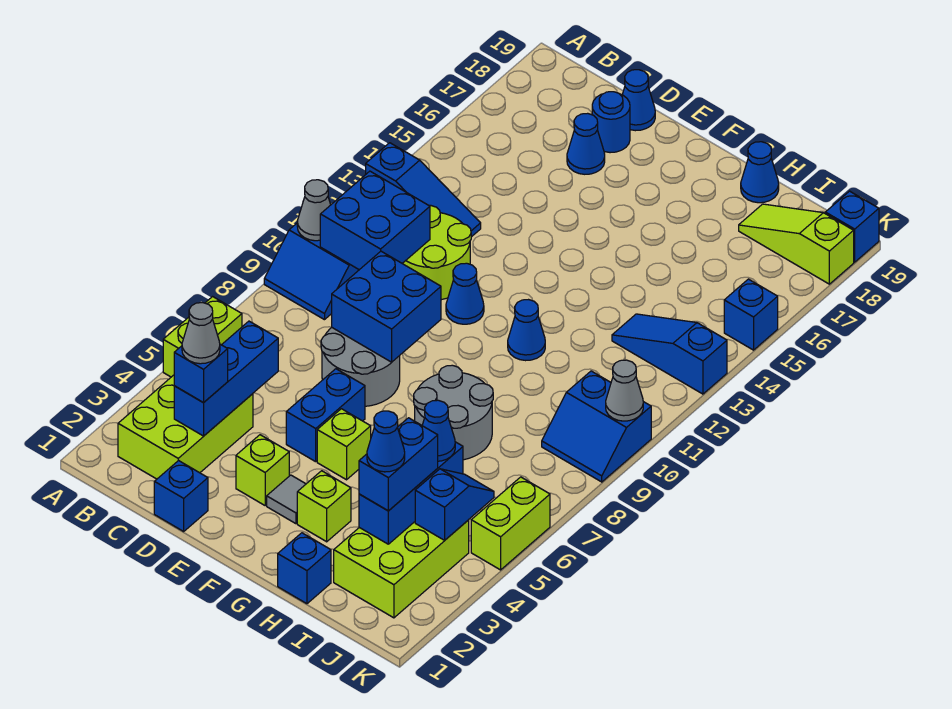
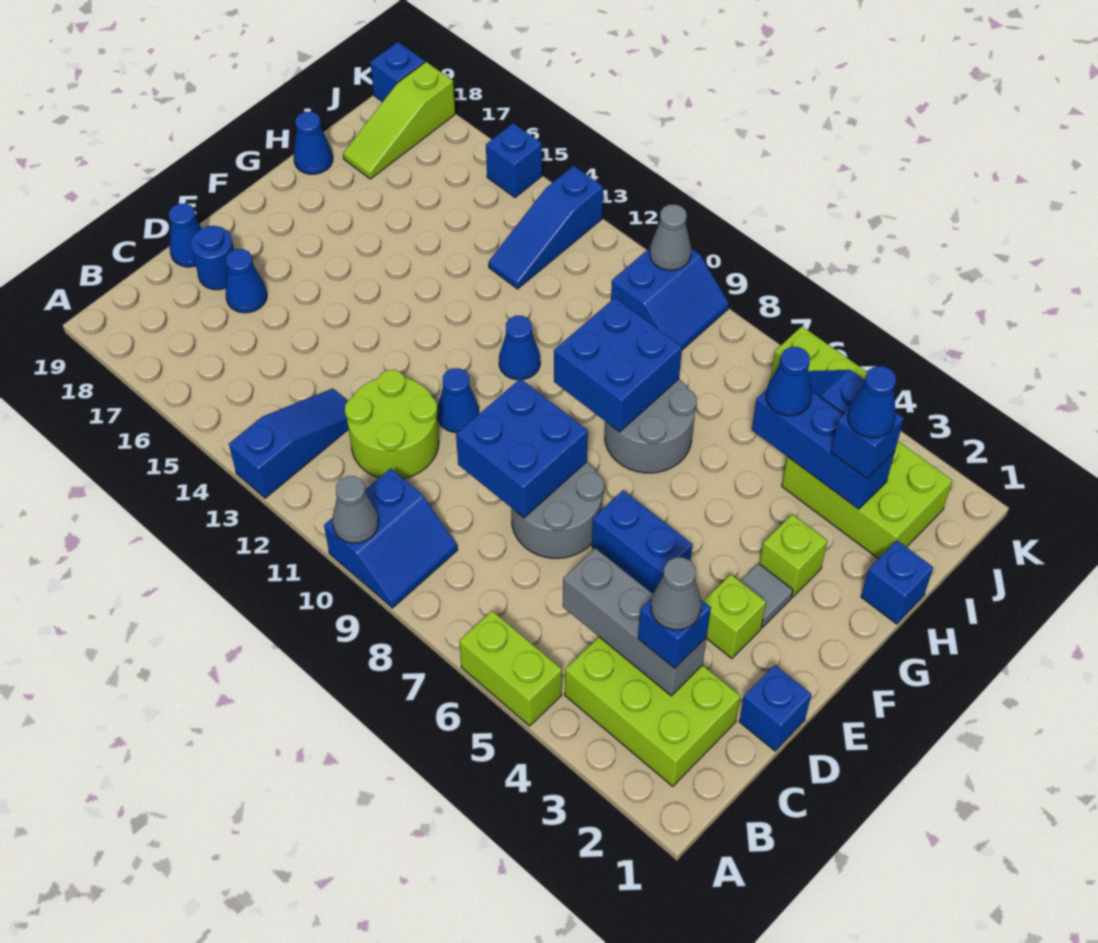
blue brick B10:C11 level 2 -> blue brick G8:H9 level 2
blue brick C3:C5 level 2 -> grey brick C3:C5 level 2
lime brick F5 level 1 -> none
blue brick I3:I4 level 3 -> blue brick I3 level 3

